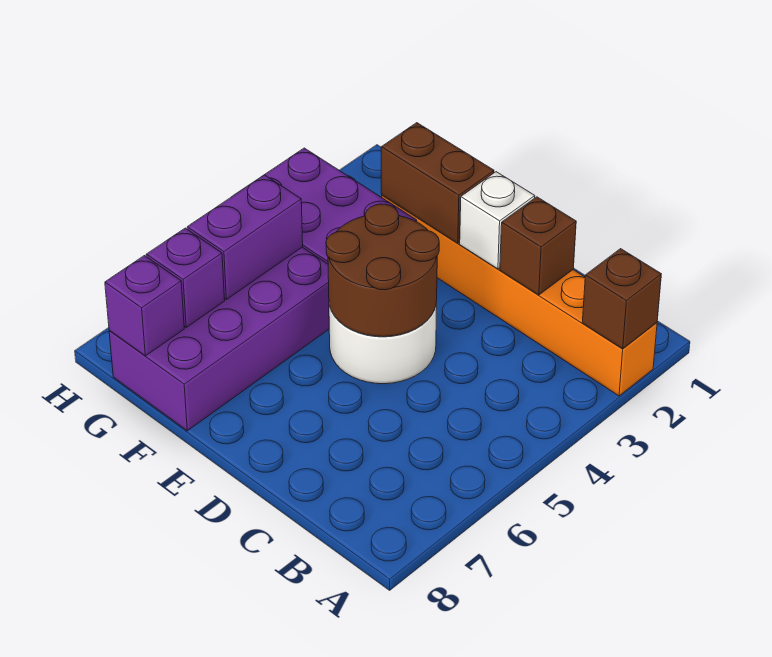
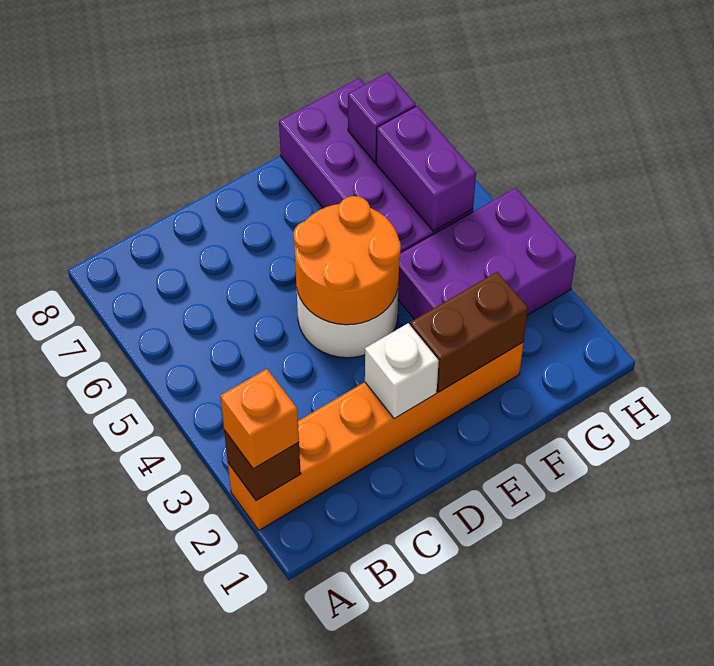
none -> orange brick A2 level 3
brown brick C2 level 2 -> none
brown round brick D4:E5 level 2 -> orange round brick D4:E5 level 2
purple brick G8 level 2 -> none

